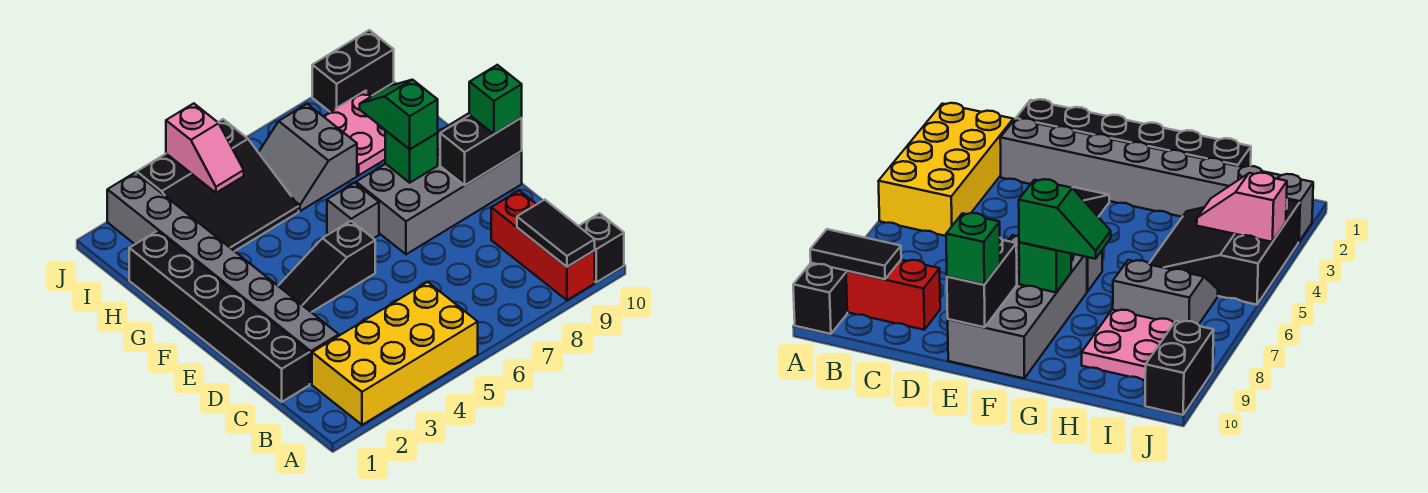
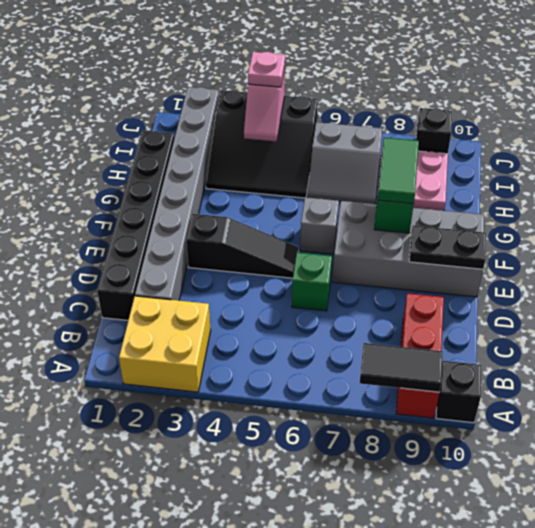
yellow brick A2:B5 level 1 -> yellow brick A2:B3 level 1
black tile A9:B9 level 2 -> black tile A8:A9 level 2
black slope E3:E5 level 1 top 5 -> black slope E3:E5 level 1 top 3
black brick E9:E10 level 2 -> black plate E9:E10 level 2
green brick E10 level 3 -> green brick D6 level 1
green slope F8:G8 level 3 top F -> green tile F8:G8 level 3
grey slope H6:I7 level 1 top 7 -> grey slope H6:I7 level 1 top I
none -> pink plate J4 level 3
black brick J9:J10 level 1 -> black brick J9 level 1

